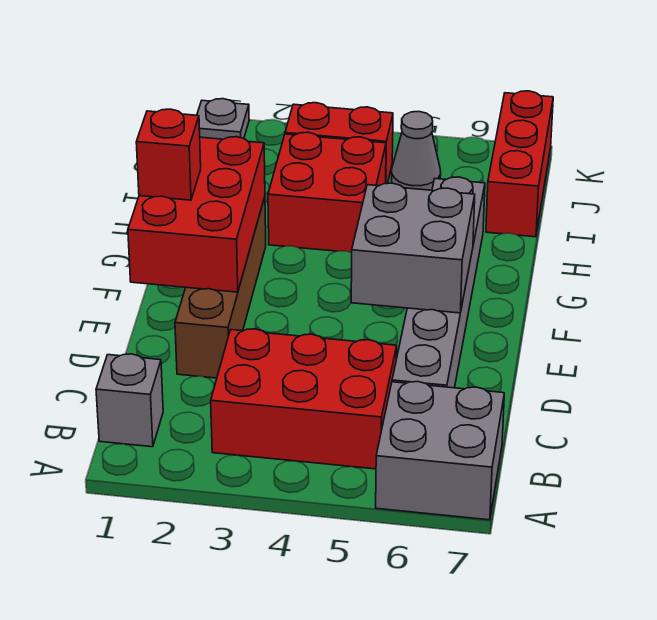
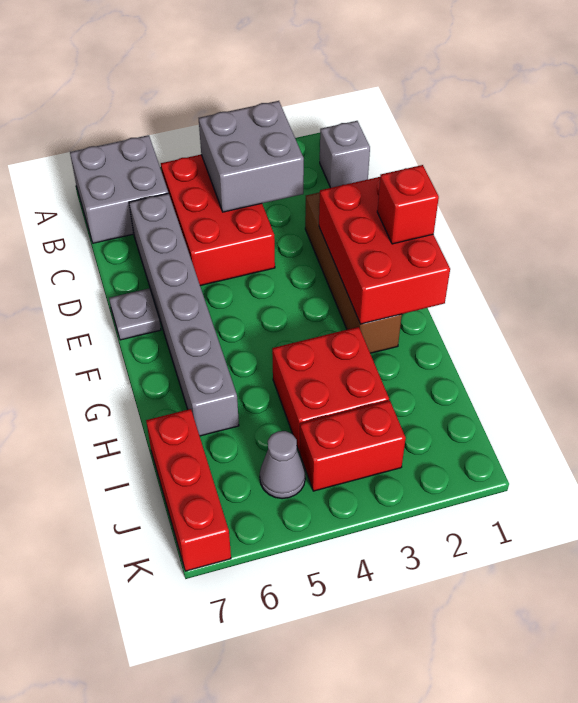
red brick B3:C5 level 1 -> red brick B4:D5 level 1
grey brick E5:F6 level 2 -> grey brick B3:C4 level 2
grey plate K1 level 1 -> grey plate E7 level 1

